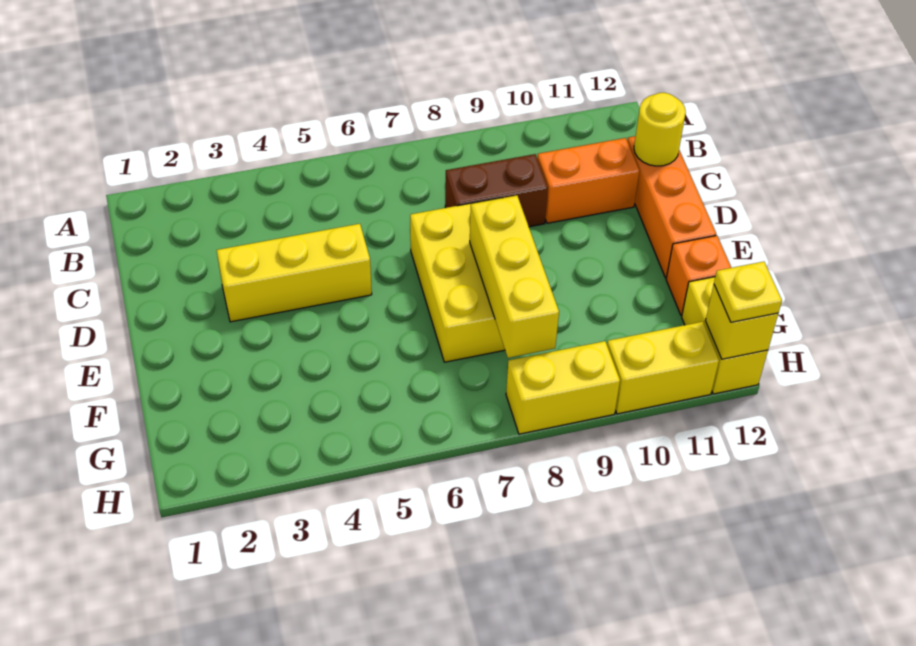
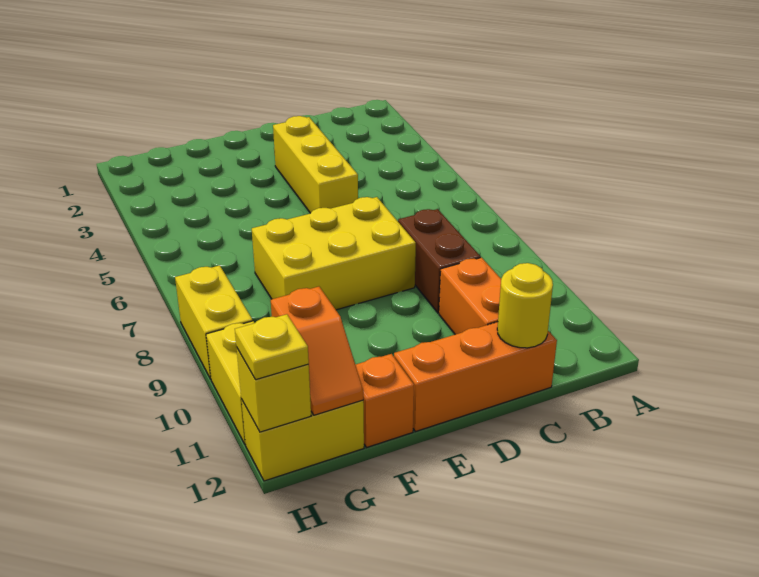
yellow brick E8:G8 level 2 -> none
none -> orange slope G11:G12 level 2 top 11

